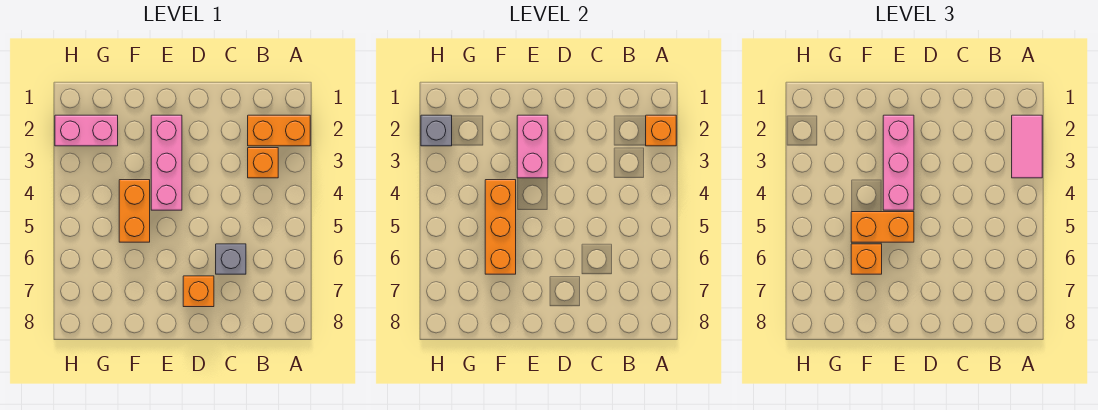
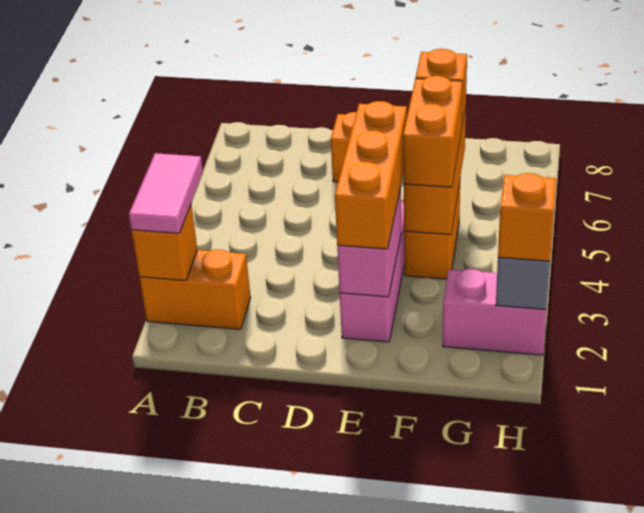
orange brick B3 level 1 -> orange brick H2 level 3
grey brick C6 level 1 -> none
pink brick E2:E4 level 3 -> orange brick E2:E4 level 3
orange brick E5:F5 level 3 -> orange brick F4:F5 level 3

